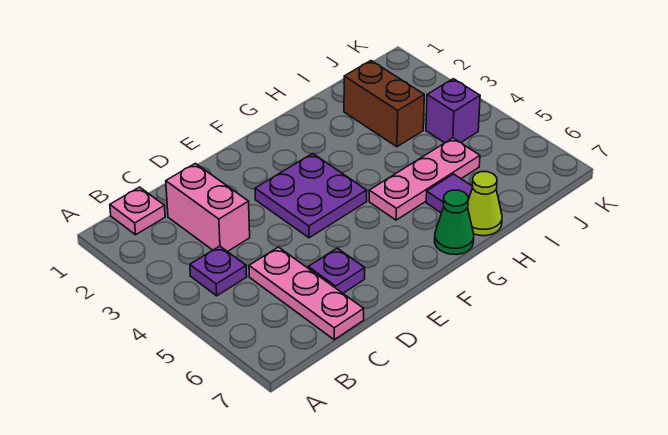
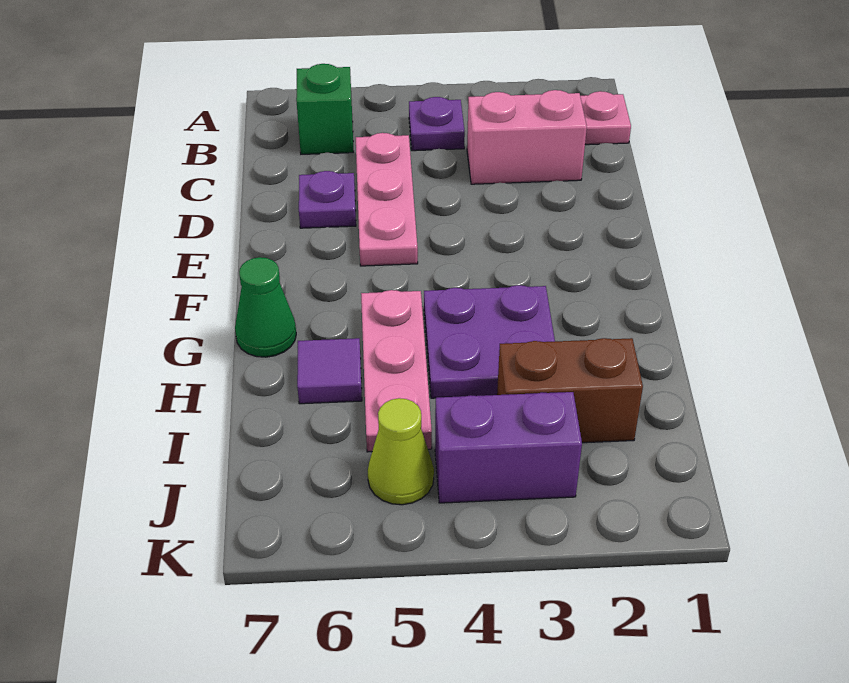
none -> green brick B6 level 1
pink plate C5:C7 level 1 -> pink plate C5:E5 level 1
purple plate E3:F4 level 1 -> purple plate G3:H4 level 1
lime cone H7 level 1 -> lime cone J5 level 1
purple brick J4 level 1 -> purple brick J3:J4 level 1

